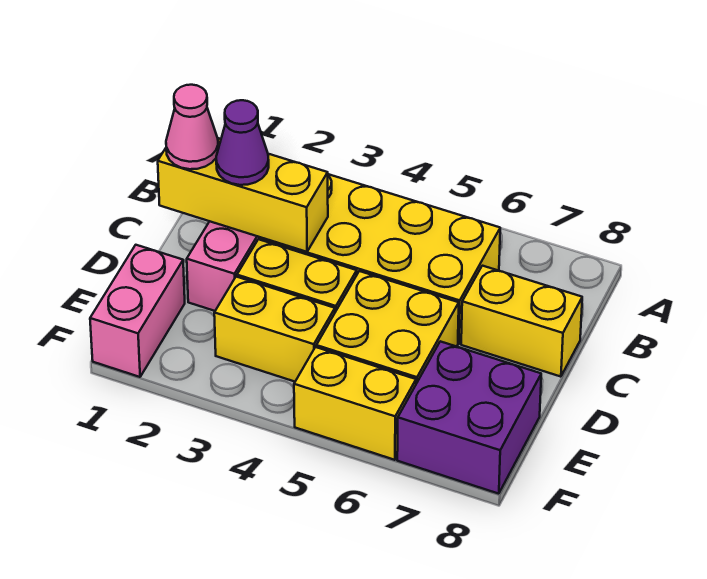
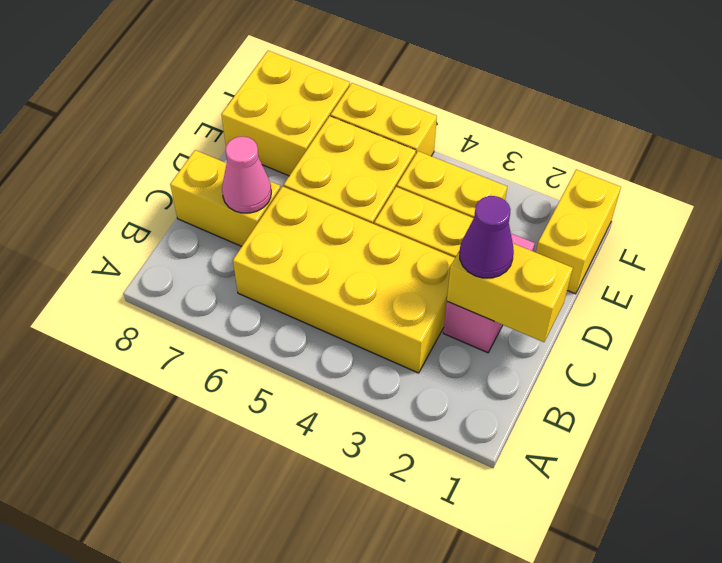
yellow brick C1:C3 level 2 -> yellow brick C1:C2 level 2
pink cone C1 level 3 -> pink cone C7 level 2
pink brick E1:F1 level 1 -> yellow brick E1:F1 level 1
purple brick E7:F8 level 1 -> yellow brick E7:F8 level 1

